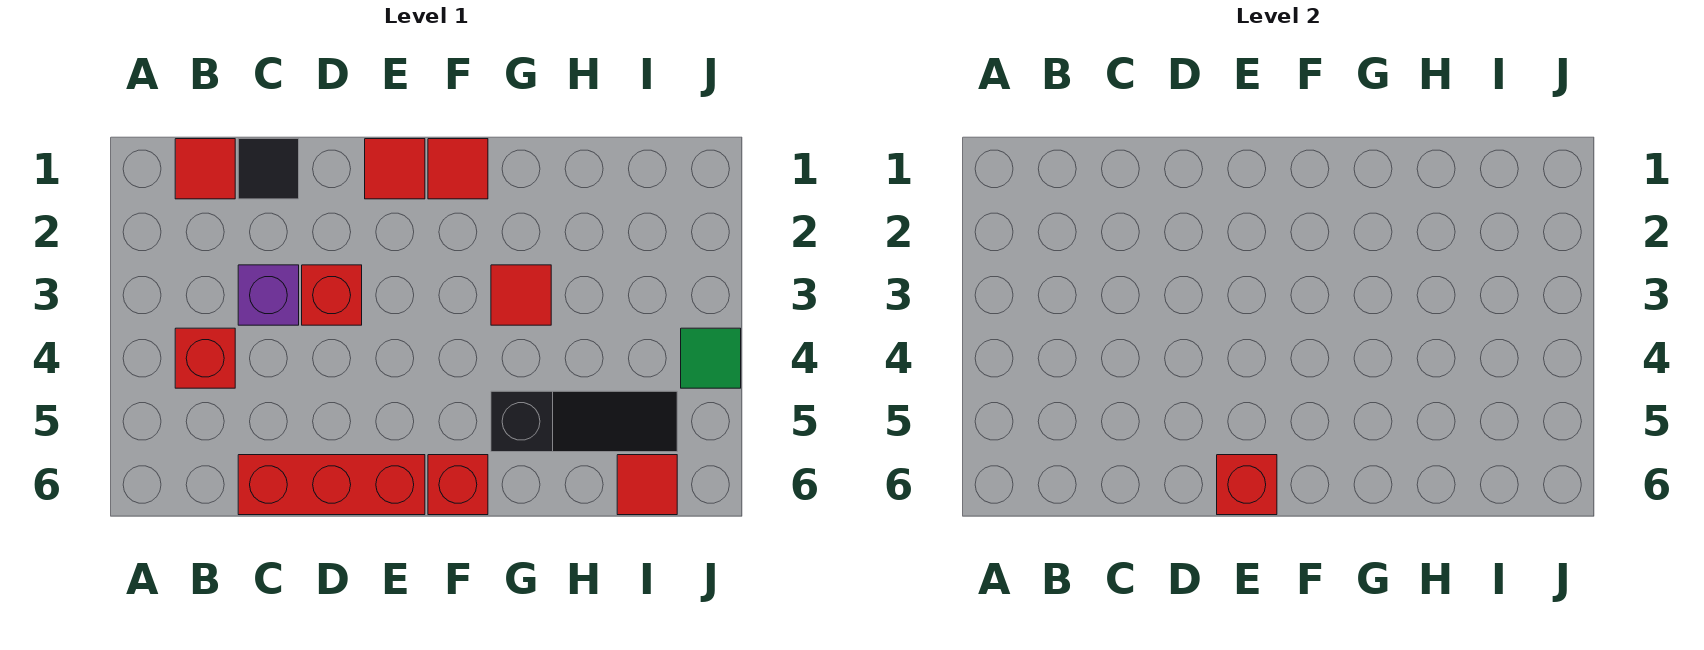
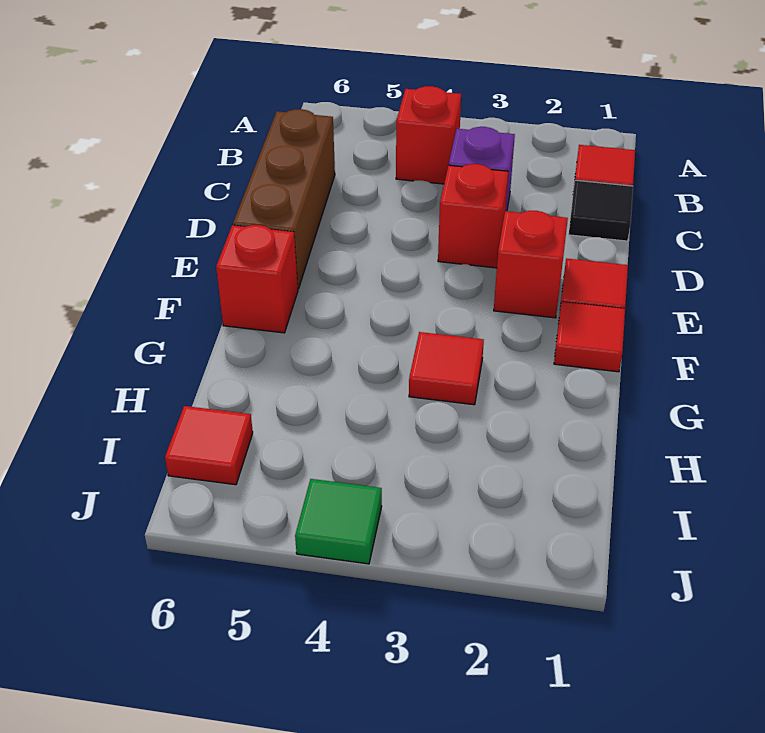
red brick C6:E6 level 1 -> brown brick C6:E6 level 1
red brick E6 level 2 -> red brick E2 level 1
black slope G5:I5 level 1 top G -> none

